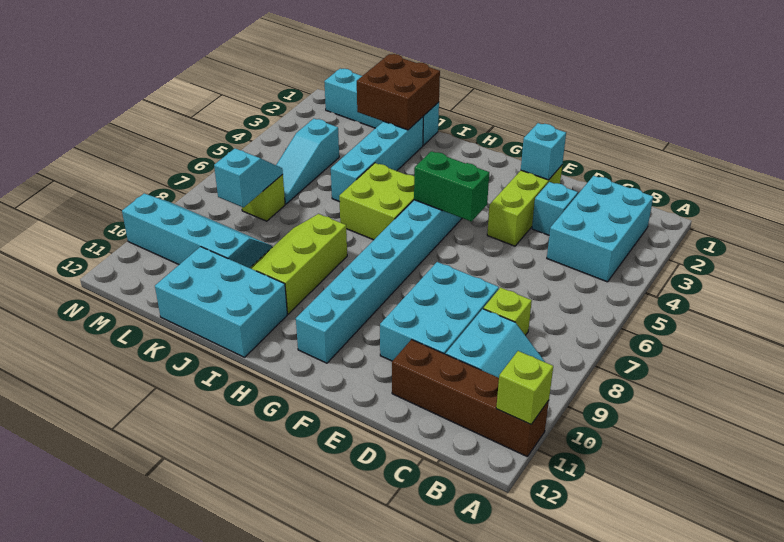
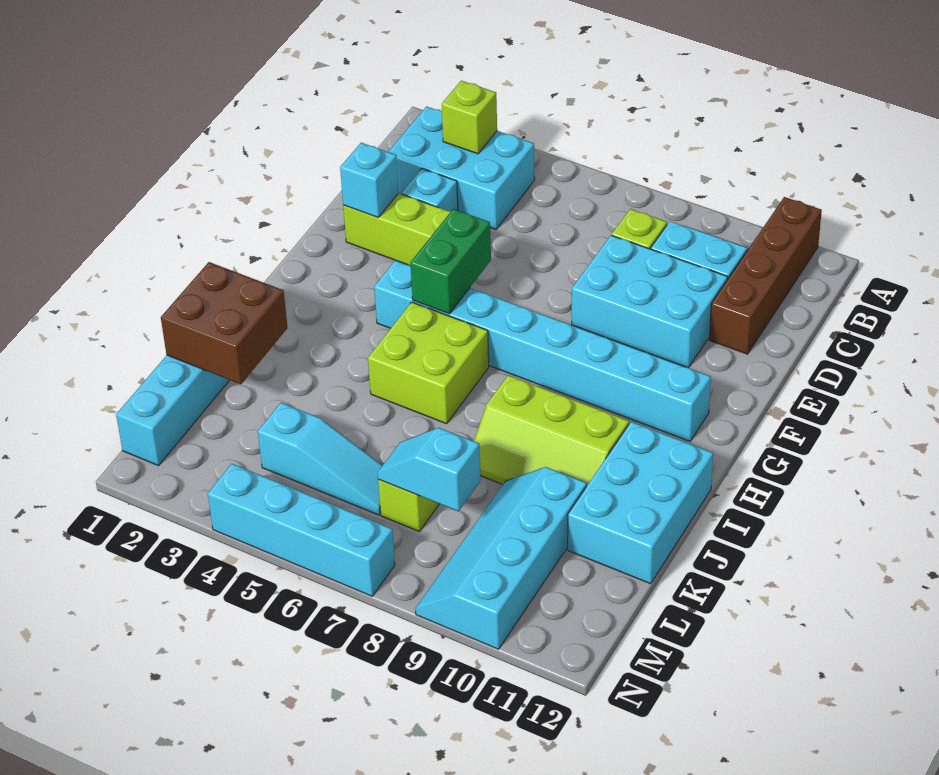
lime brick A11 level 2 -> lime brick B3 level 2
cyan brick J2:J5 level 1 -> cyan brick N4:N7 level 1

